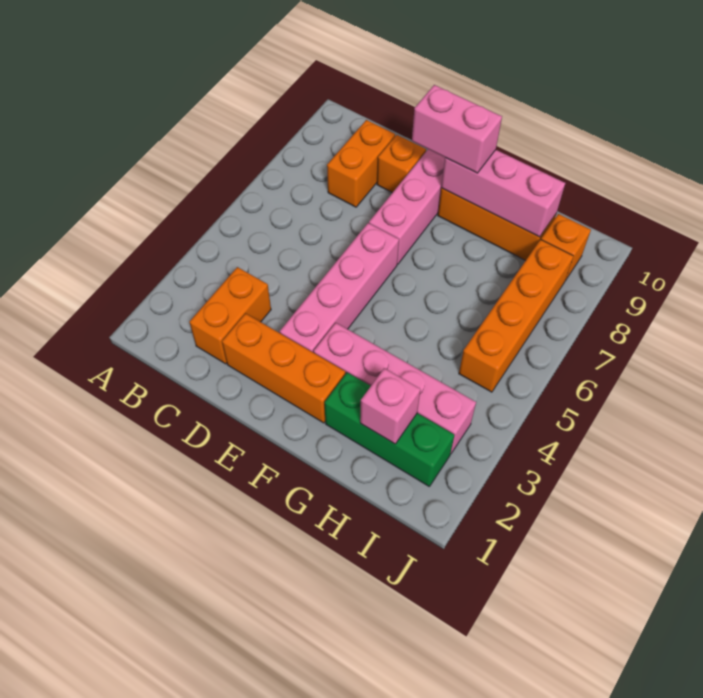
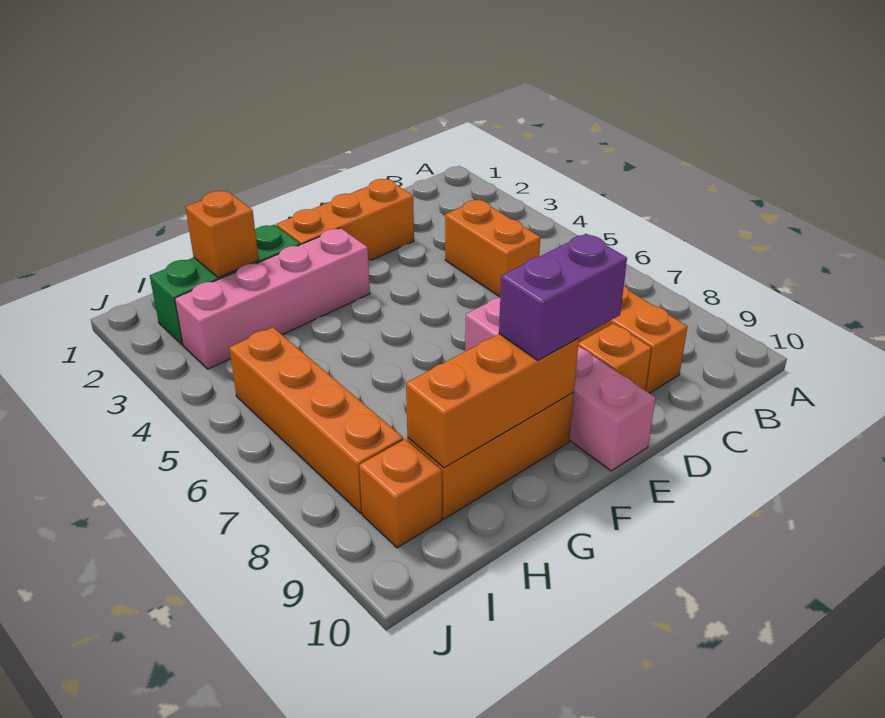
orange brick C2:C3 level 1 -> orange brick C4:C5 level 1
pink brick E3:E6 level 1 -> none
pink brick E9:F9 level 3 -> purple brick E9:F9 level 3
pink brick F9:H9 level 2 -> orange brick F9:H9 level 2
pink brick H2 level 2 -> orange brick H2 level 2

